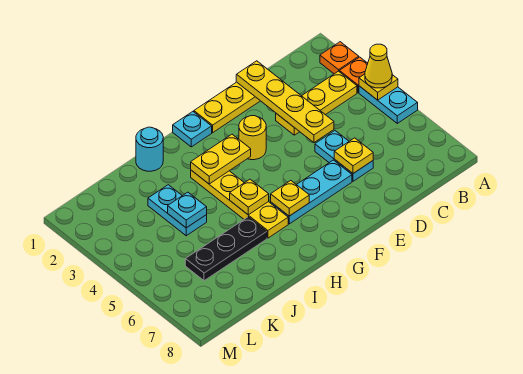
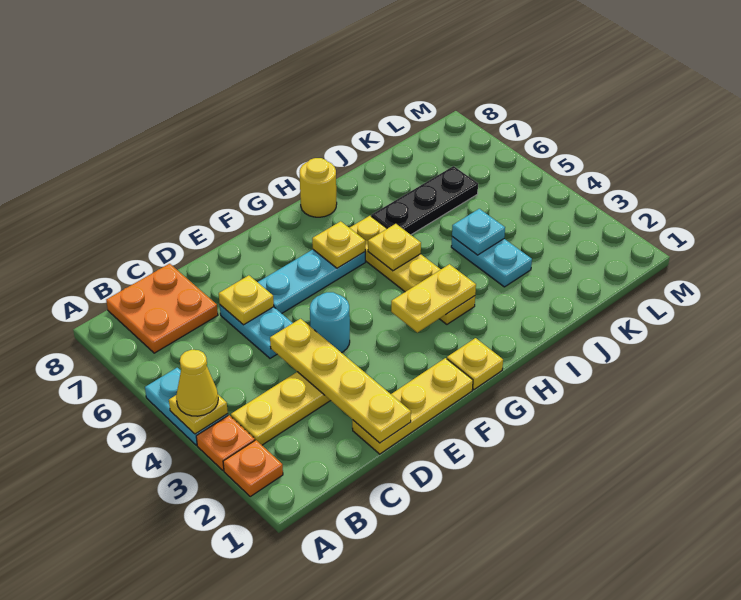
none -> orange plate B7:C8 level 1
yellow round brick F3 level 1 -> yellow round brick H8 level 1
cyan plate G1 level 1 -> yellow plate G1 level 1
cyan round brick I1 level 1 -> cyan round brick E4 level 1

